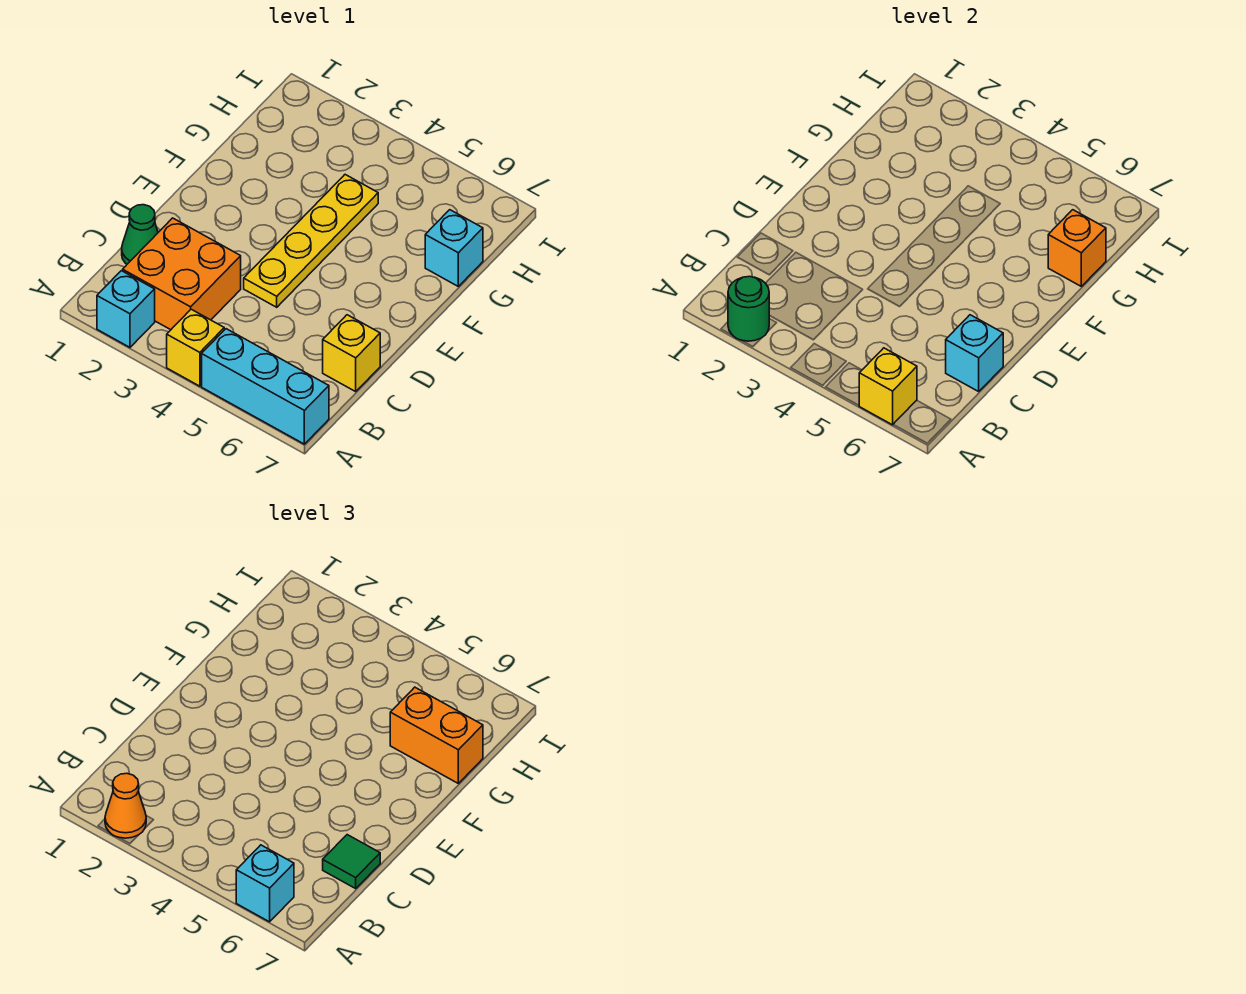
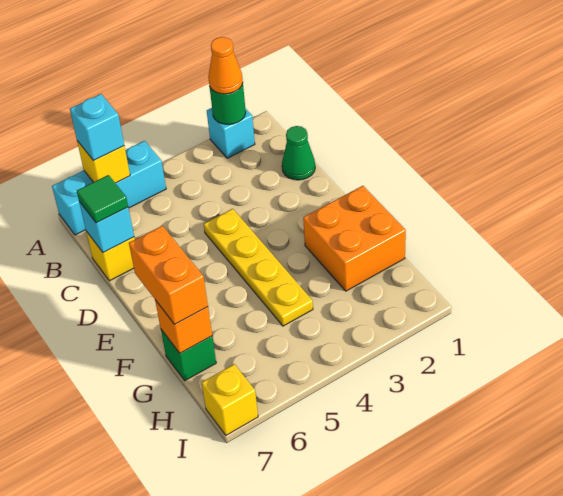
yellow brick A4 level 1 -> yellow brick I7 level 1
orange brick B2:C3 level 1 -> orange brick F1:G2 level 1
orange brick G6:G7 level 3 -> orange brick F7:G7 level 3
cyan brick G7 level 1 -> green brick G7 level 1

